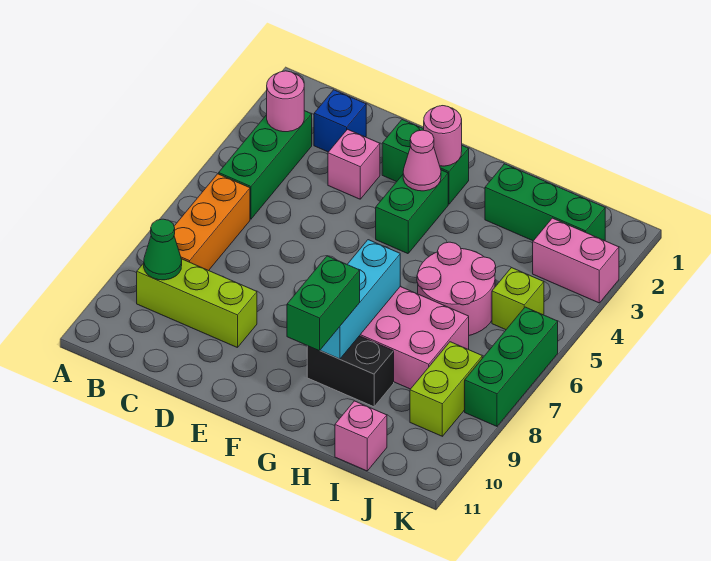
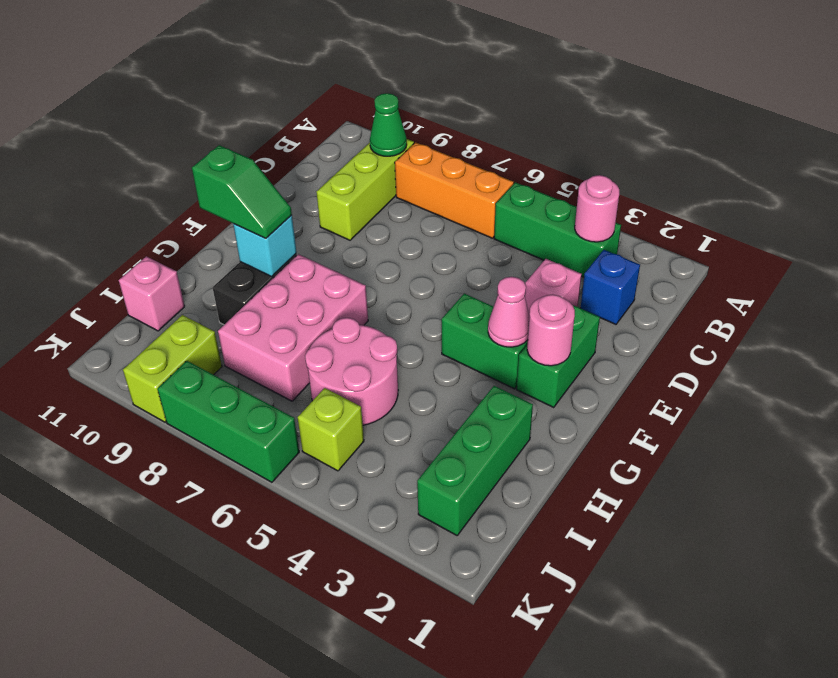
cyan brick G7:G9 level 2 -> cyan brick G9 level 2
green brick G9:G10 level 3 -> green slope G9:G10 level 3 top 10
pink brick J3:K3 level 1 -> none
lime brick J8:J9 level 1 -> lime brick J9:K9 level 1

